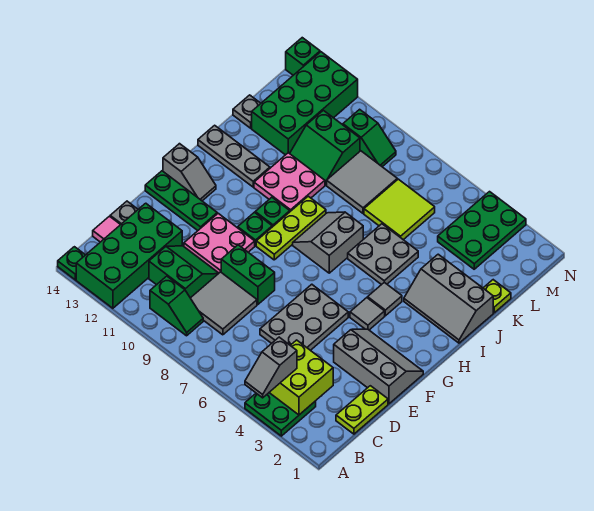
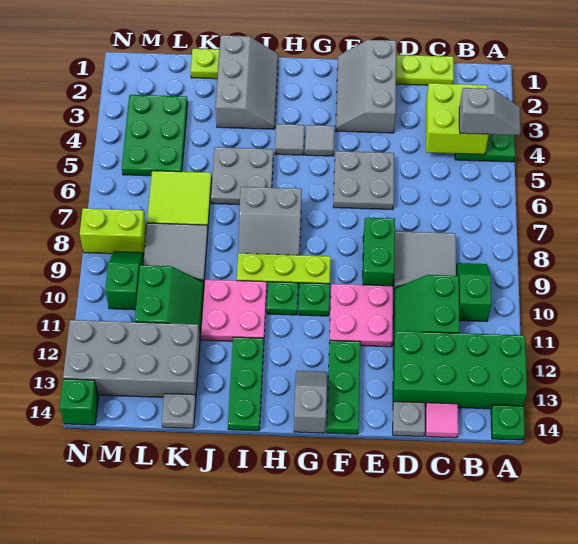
grey plate D5:F6 level 1 -> grey plate E5:F6 level 1
grey plate I12:I14 level 1 -> green plate I12:I14 level 1
green brick K12:N13 level 1 -> grey brick K12:N13 level 1
green plate L3:N4 level 1 -> green plate L3:M5 level 1
none -> lime brick M8:N8 level 1

